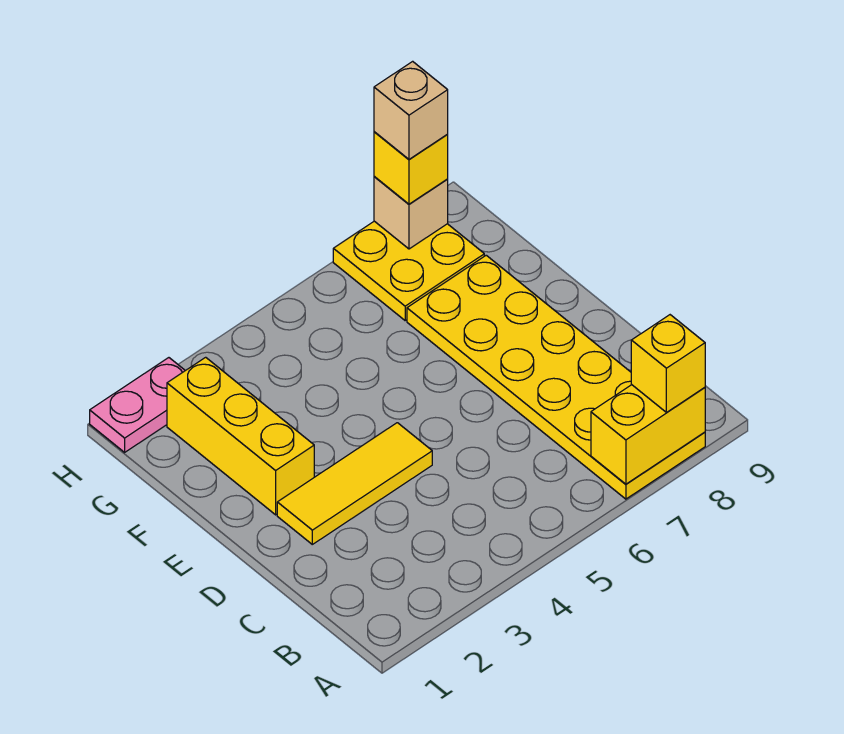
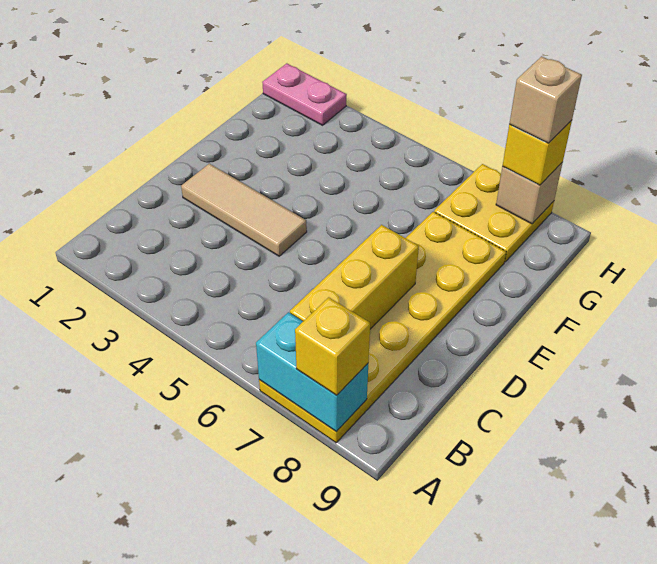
yellow brick A7:A8 level 2 -> cyan brick A7:A8 level 2
yellow tile D2:D4 level 1 -> tan tile D2:D4 level 1
yellow brick E2:G2 level 1 -> yellow brick B7:D7 level 2

